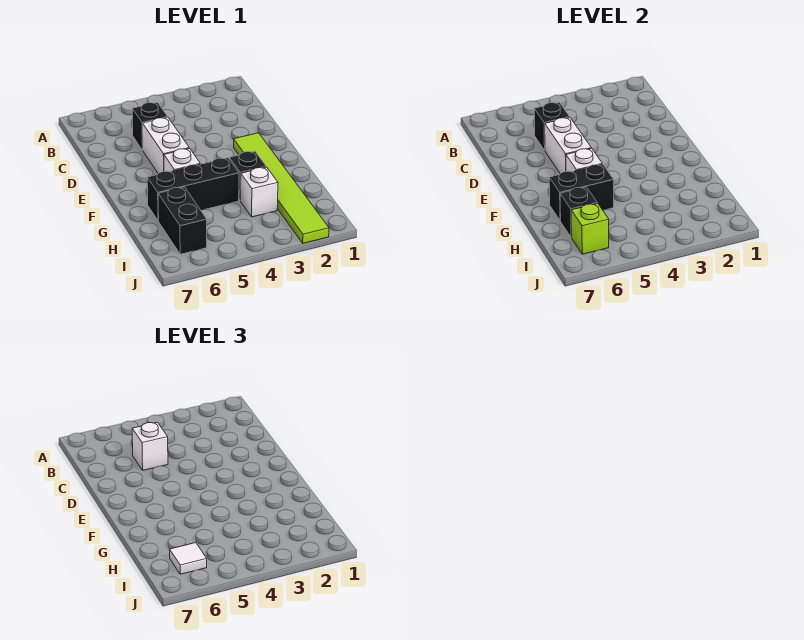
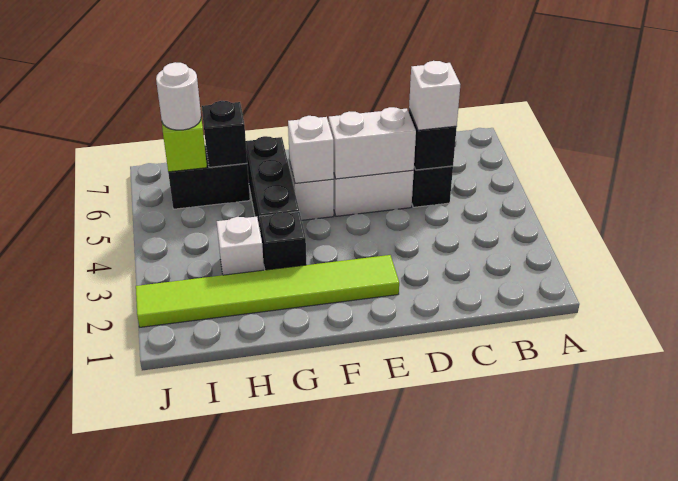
black brick G5:G6 level 2 -> none
white tile I6 level 3 -> white round brick I6 level 3

